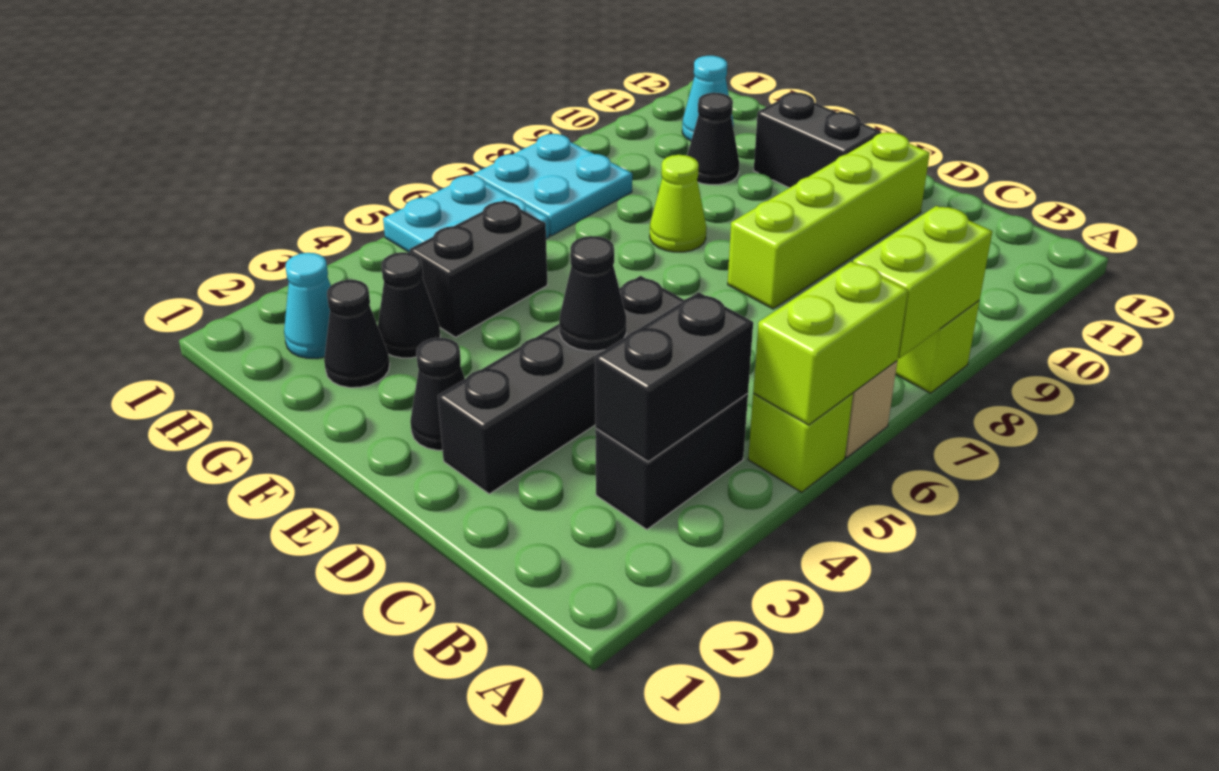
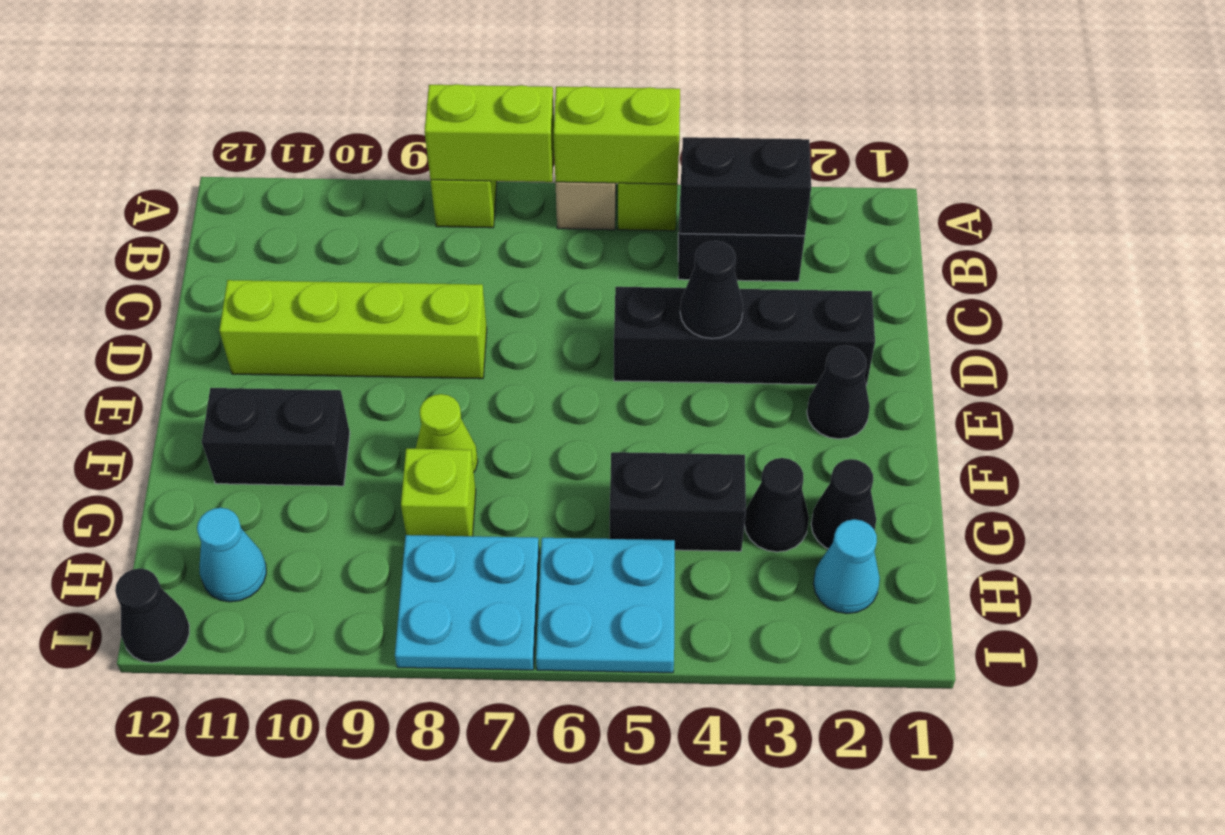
black brick E11:F11 level 1 -> black brick F10:F11 level 1
none -> lime brick G8 level 1
black cone G10 level 1 -> black cone I12 level 1

